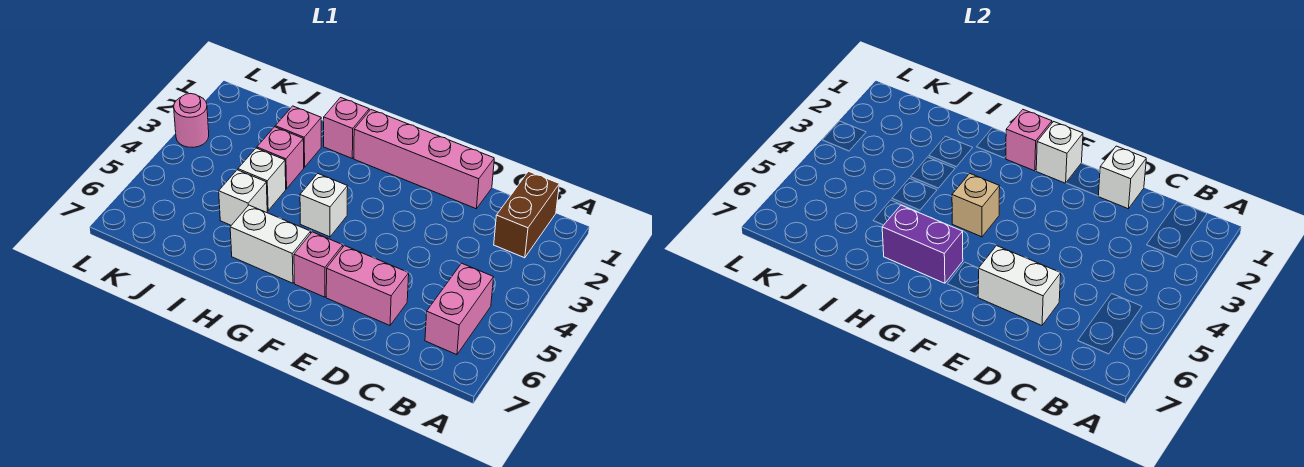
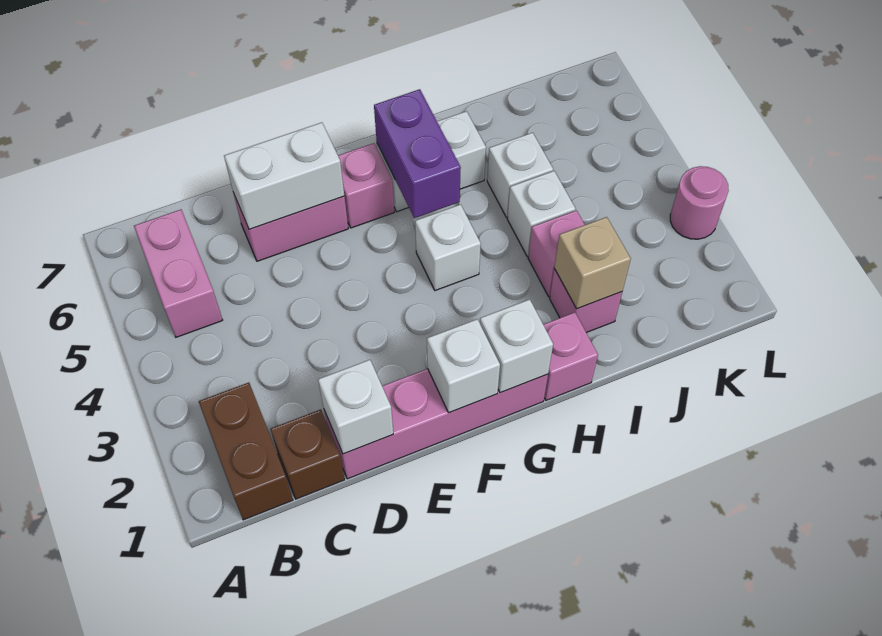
none -> brown brick C1 level 1
pink brick G1 level 2 -> white brick G1 level 2
tan brick G4 level 2 -> tan brick I2 level 2
purple brick G6:H6 level 2 -> purple brick G5:G6 level 2

